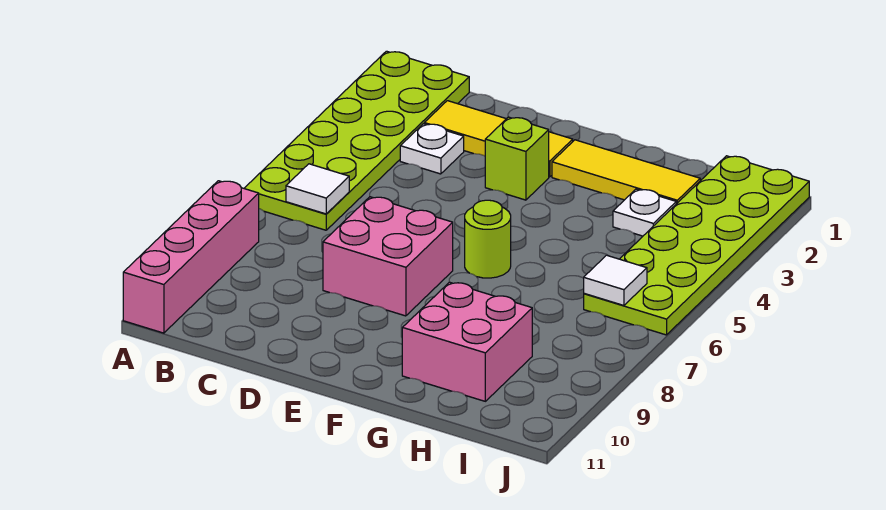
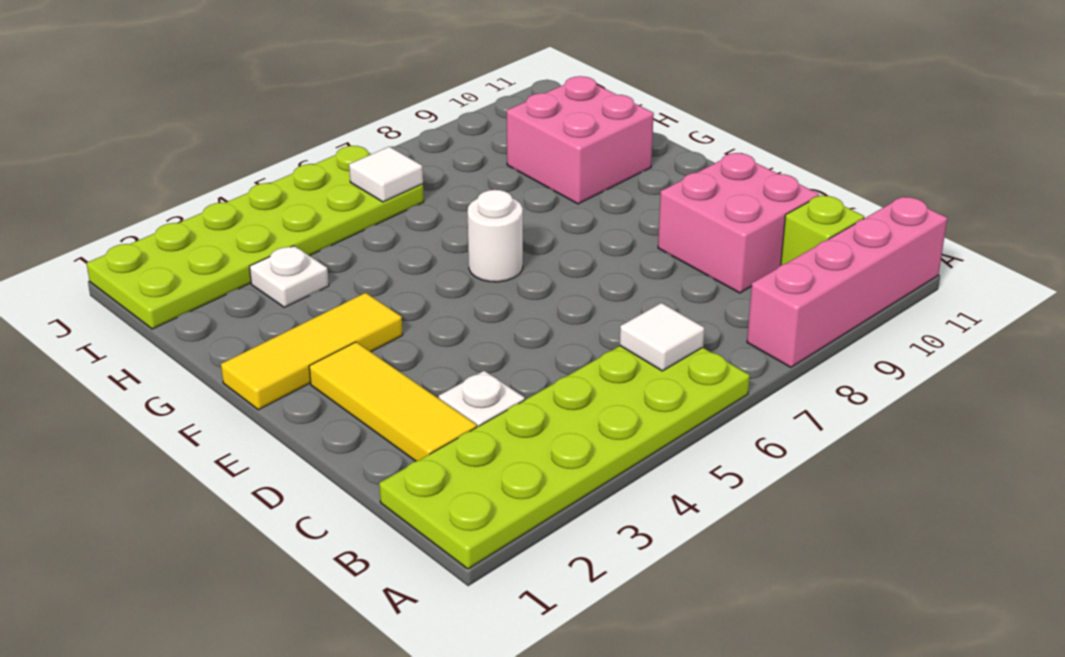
pink brick D7:E8 level 1 -> pink brick C9:D10 level 1
lime brick E3 level 1 -> lime brick B10 level 1
yellow tile F2:H2 level 1 -> yellow tile F1:F3 level 1
lime round brick F6 level 1 -> white round brick F6 level 1

